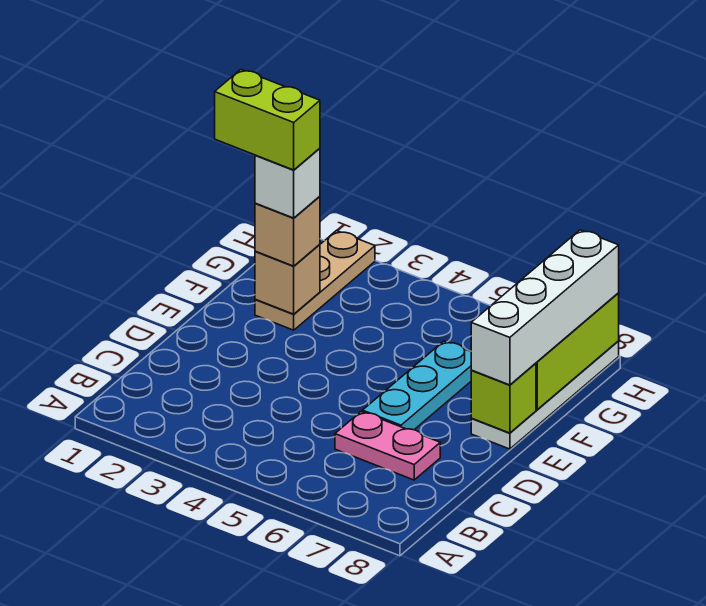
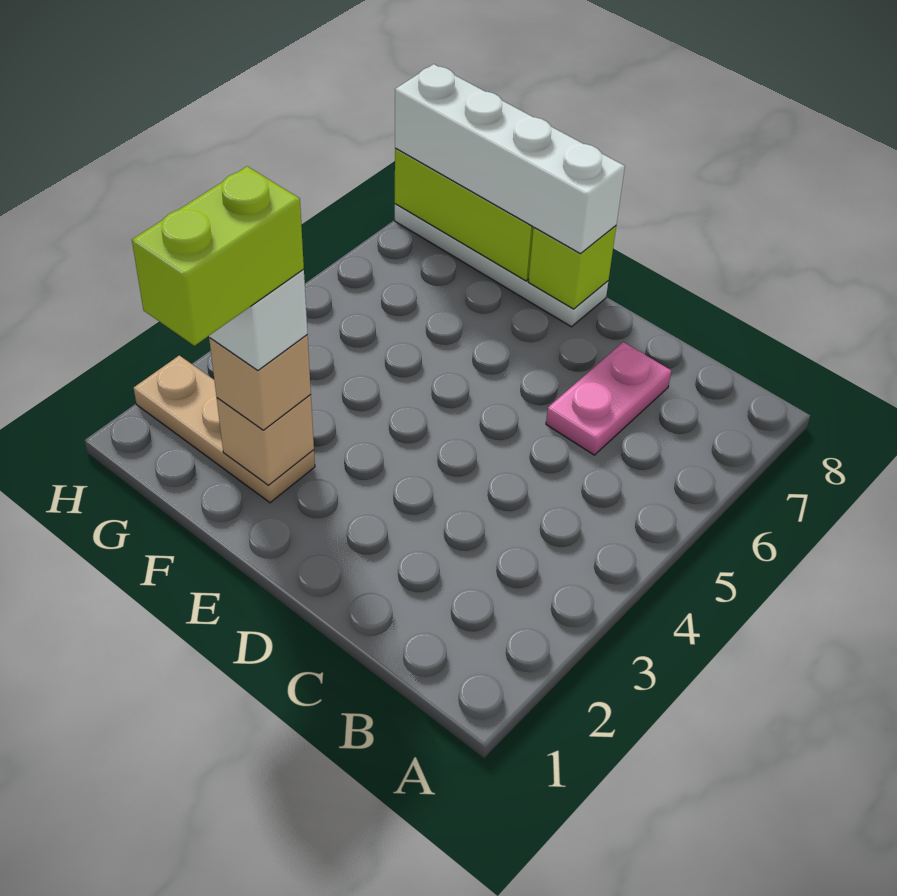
cyan plate D6:F6 level 1 -> none

